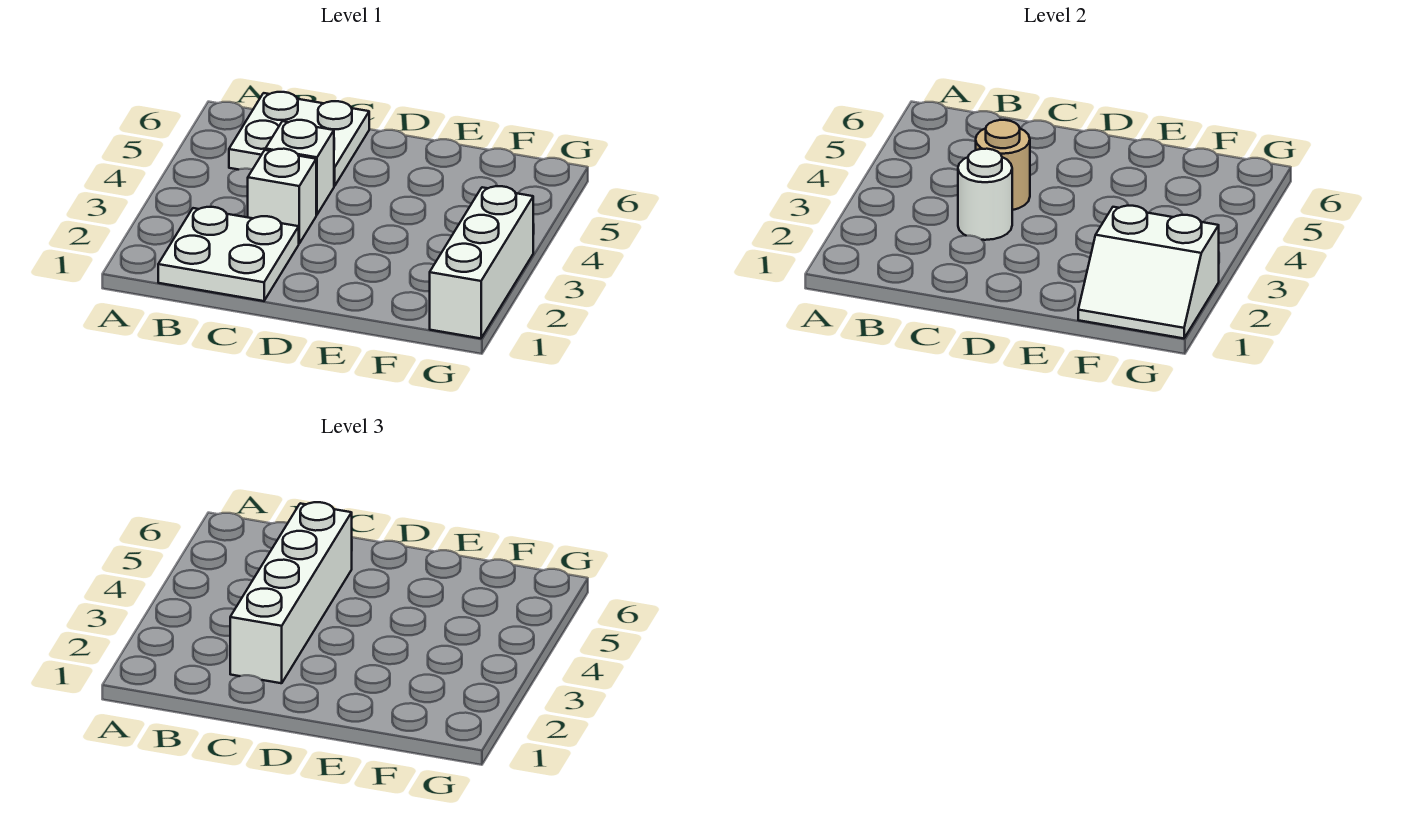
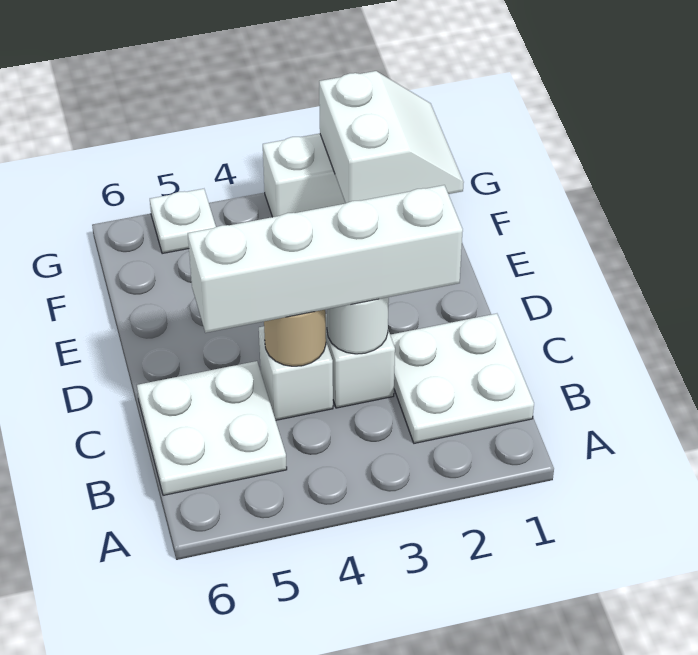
none -> white plate G5 level 1

